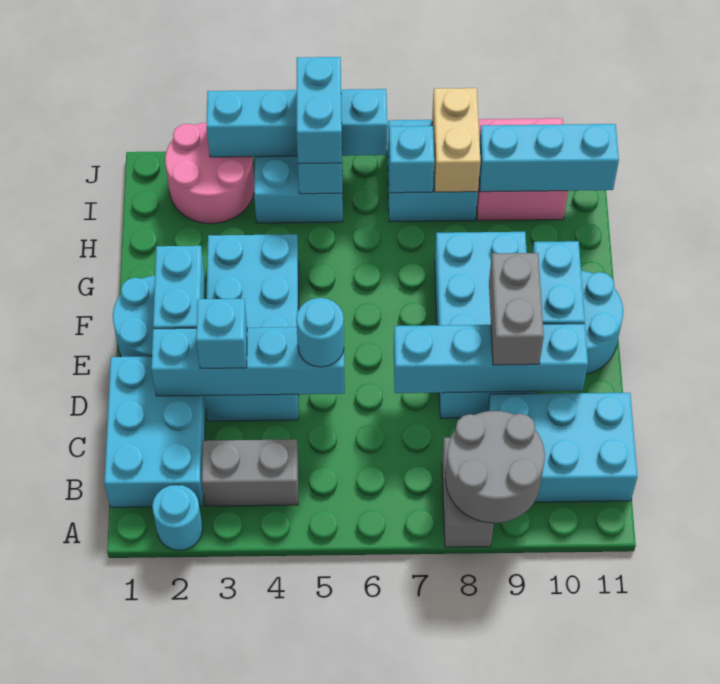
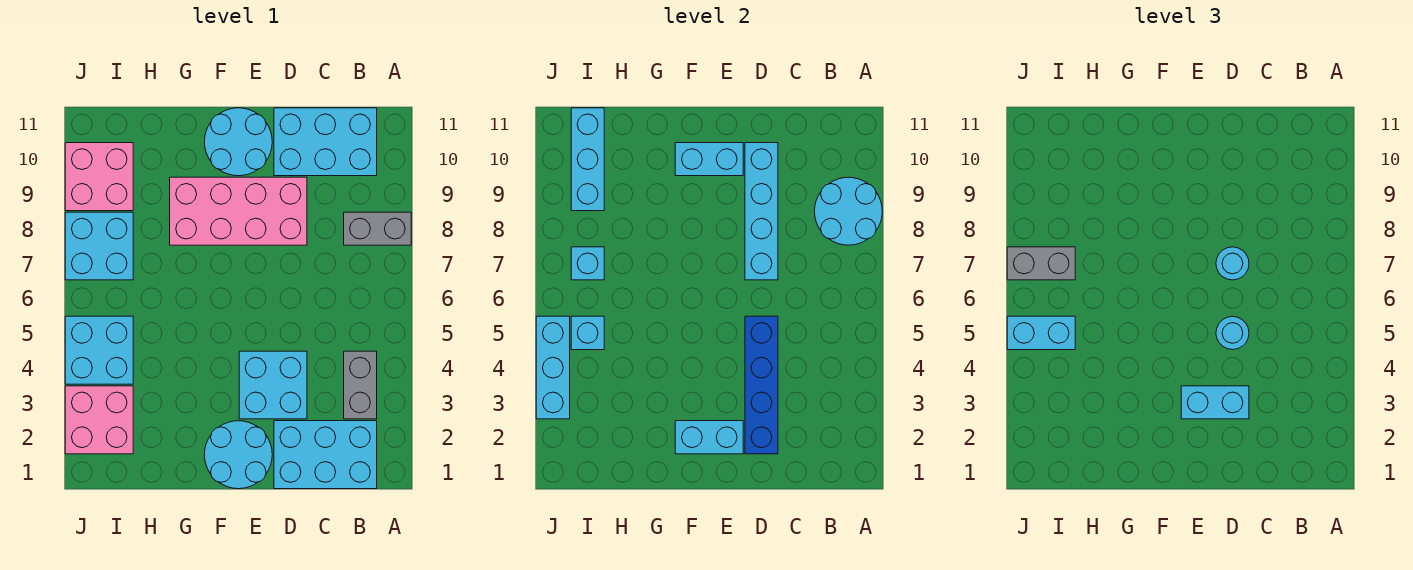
cyan round brick A2 level 1 -> cyan round brick D7 level 3
grey round brick A8:B9 level 2 -> cyan round brick A8:B9 level 2
cyan brick B9:C11 level 1 -> cyan brick B10:D11 level 1
cyan brick D2:D5 level 2 -> blue brick D2:D5 level 2
cyan brick D3:G4 level 1 -> cyan brick D3:E4 level 1
cyan brick D3 level 3 -> cyan brick D3:E3 level 3
cyan brick D8:G9 level 1 -> pink brick D8:G9 level 1
grey brick D9:E9 level 3 -> grey brick I7:J7 level 3
pink round brick I2:J3 level 1 -> pink brick I2:J3 level 1
tan brick I8:J8 level 2 -> none
cyan brick J3:J6 level 2 -> cyan brick J3:J5 level 2

